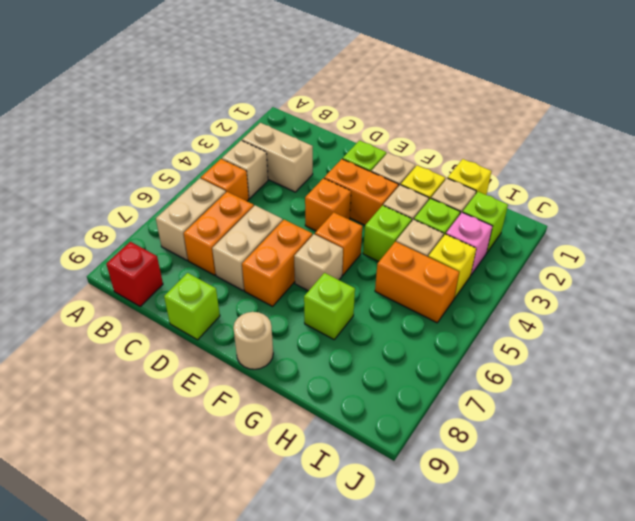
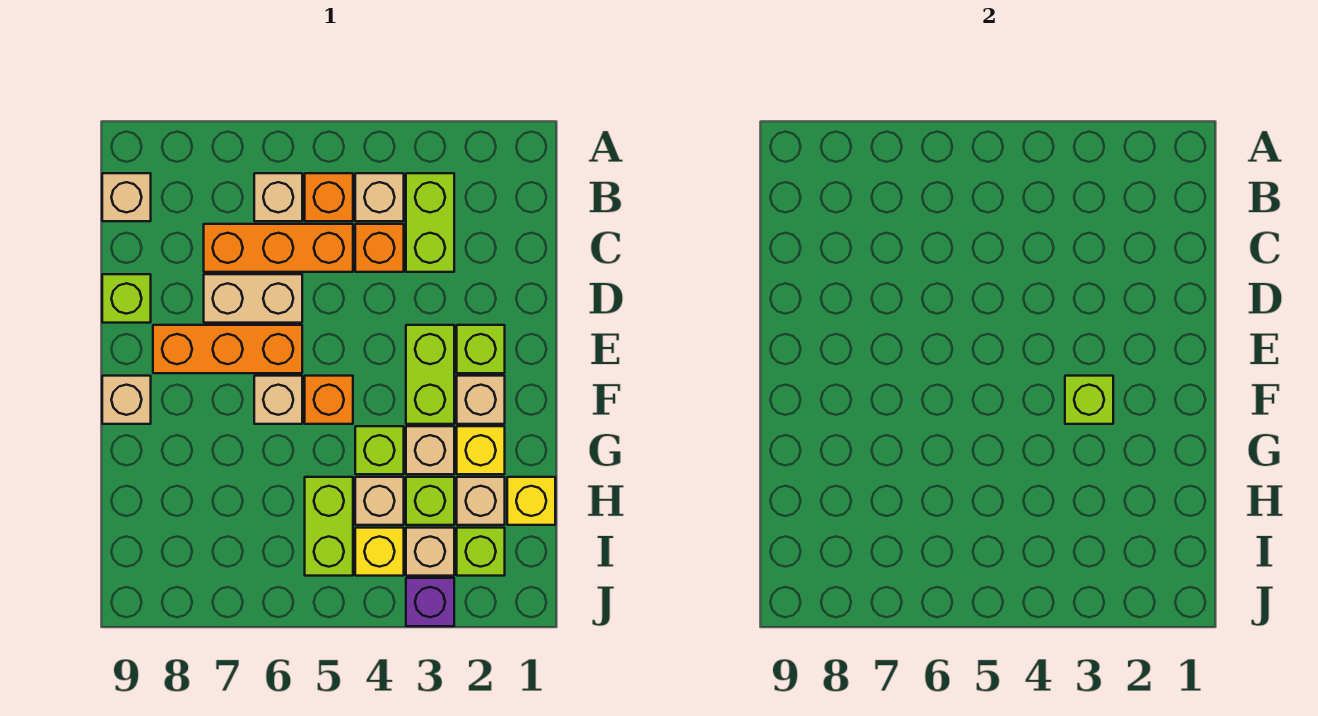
tan brick B3:C3 level 1 -> lime brick B3:C3 level 1
tan brick B6:B7 level 1 -> tan brick B6 level 1
red brick B9 level 1 -> tan brick B9 level 1
orange brick C6:C7 level 1 -> orange brick C5:C7 level 1
orange brick E3:F3 level 1 -> lime brick E3:F3 level 1
orange brick E4 level 1 -> orange brick C4 level 1
orange brick E6:E7 level 1 -> orange brick E6:E8 level 1
tan round brick F9 level 1 -> tan brick F9 level 1
lime brick G7 level 1 -> lime brick F3 level 2
orange brick H5:I5 level 1 -> lime brick H5:I5 level 1
pink brick I3 level 1 -> tan brick I3 level 1
none -> purple brick J3 level 1

